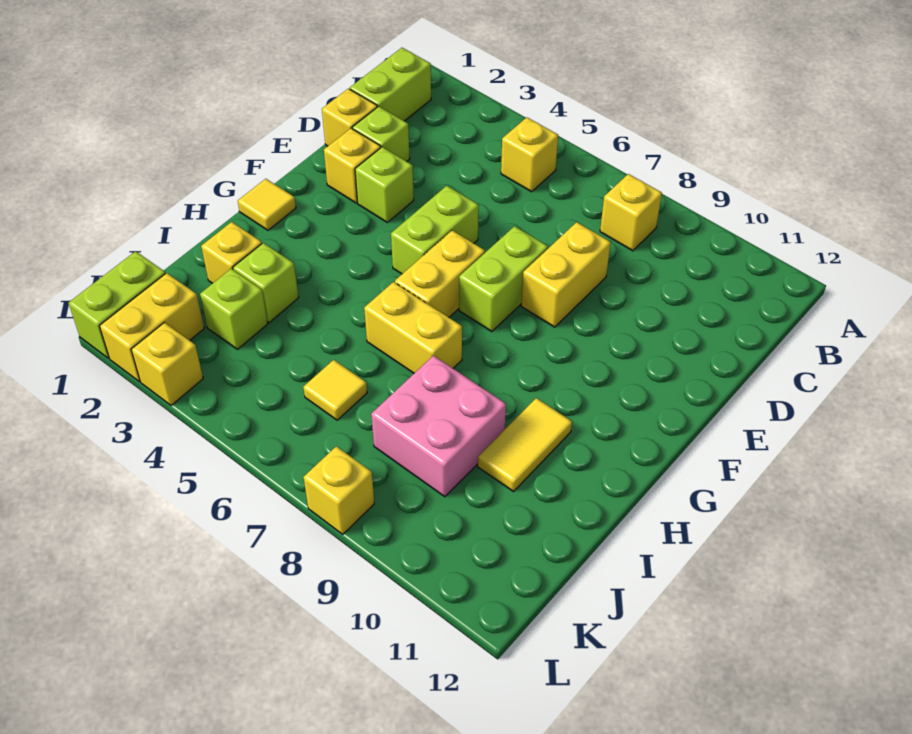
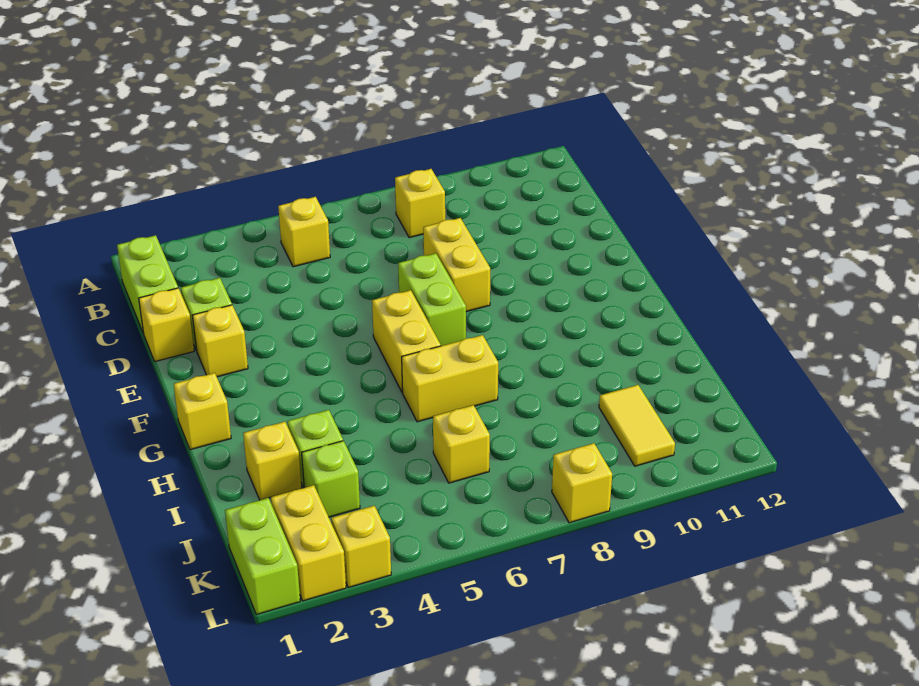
lime brick E3 level 1 -> none
lime brick E5:F5 level 1 -> none
yellow tile G1 level 1 -> yellow brick G1 level 1
yellow tile H10:I10 level 1 -> yellow tile J10:K10 level 1
pink brick I8:J9 level 1 -> none
yellow tile J6 level 1 -> yellow brick J6 level 1

